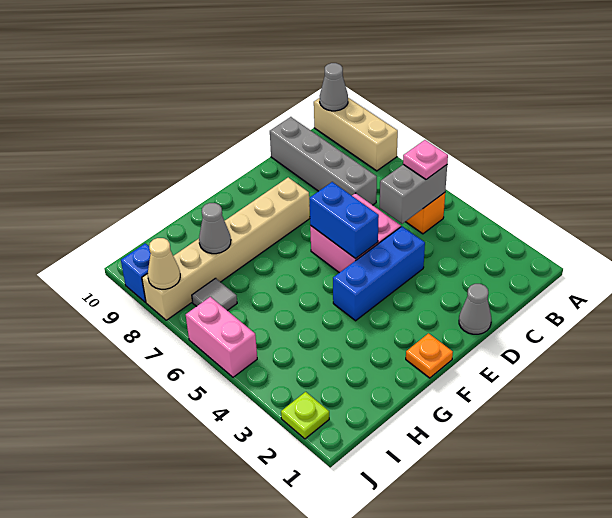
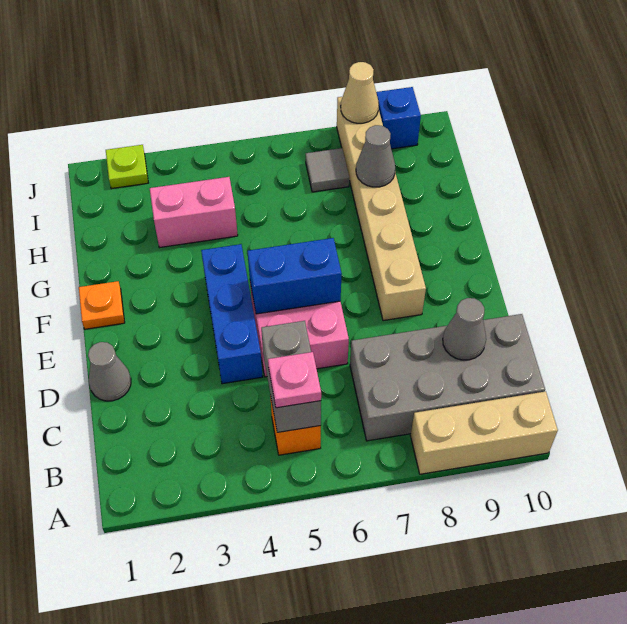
grey cone A10 level 2 -> grey cone C9 level 2
grey brick C7:C10 level 1 -> grey brick B7:C10 level 1
pink brick J5:J6 level 1 -> pink brick H3:H4 level 1

